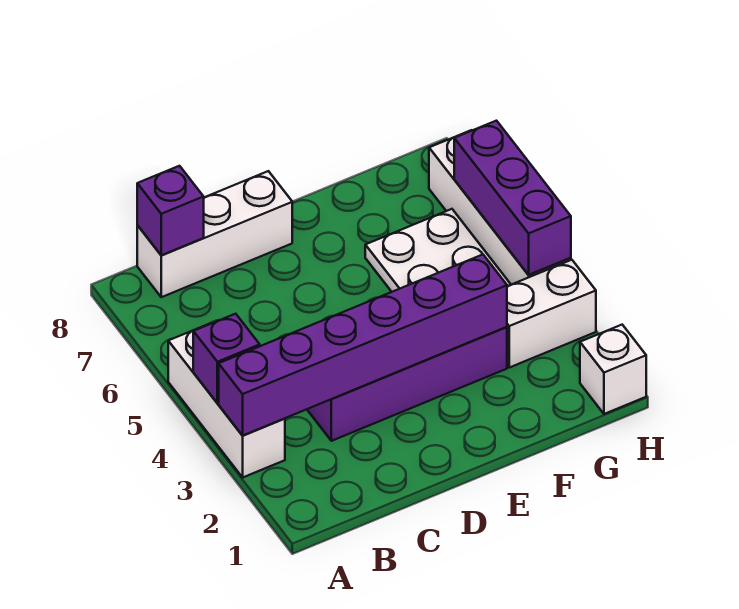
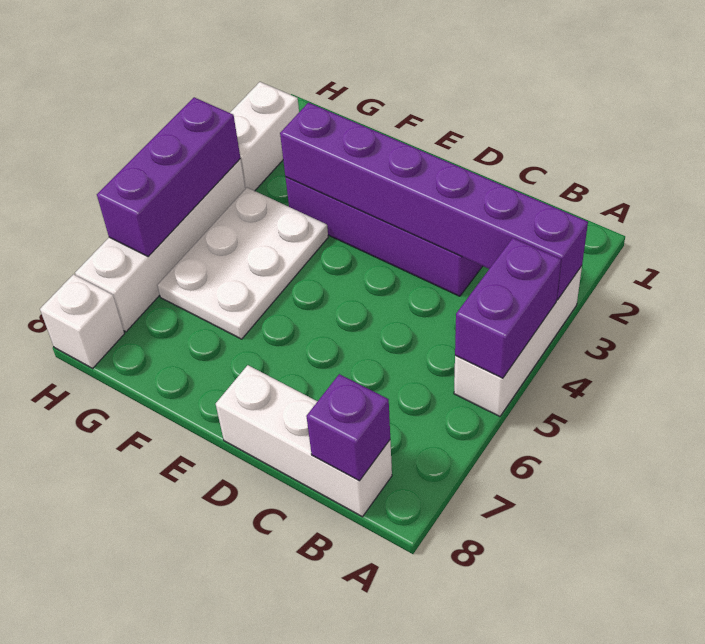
purple brick A4 level 2 -> purple brick A4:A5 level 2
white brick G3:H3 level 1 -> white brick H2:H3 level 1
white brick H1 level 1 -> white brick H8 level 1

